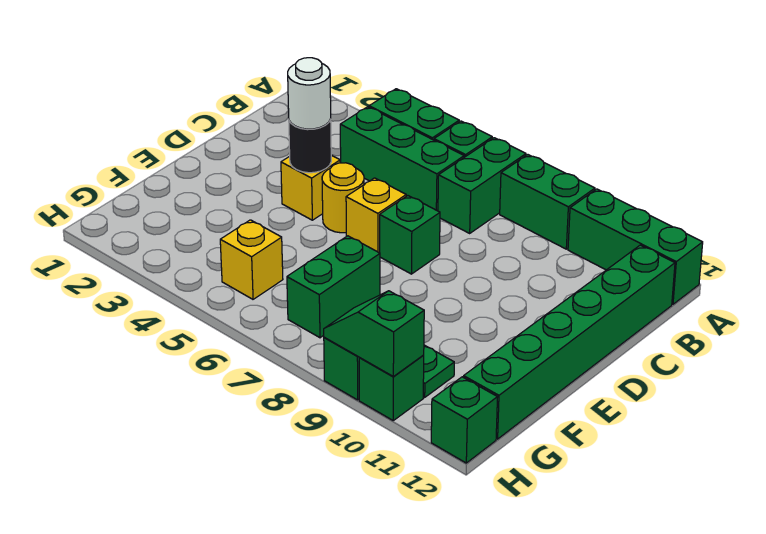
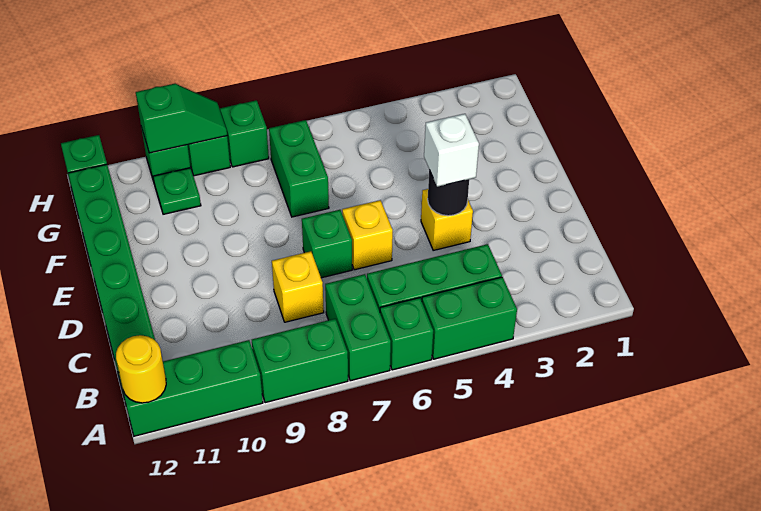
white round brick D4 level 3 -> white brick D4 level 3
yellow round brick D5 level 1 -> yellow round brick A12 level 2
yellow brick G5 level 1 -> yellow brick C8 level 1
none -> green brick H8 level 1

